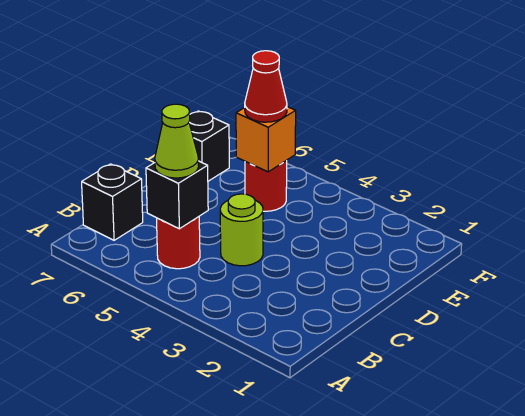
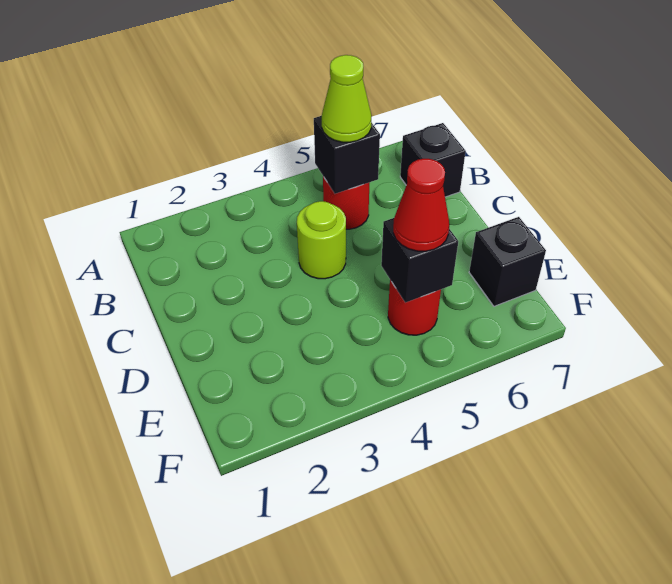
orange brick E5 level 2 -> black brick E5 level 2

